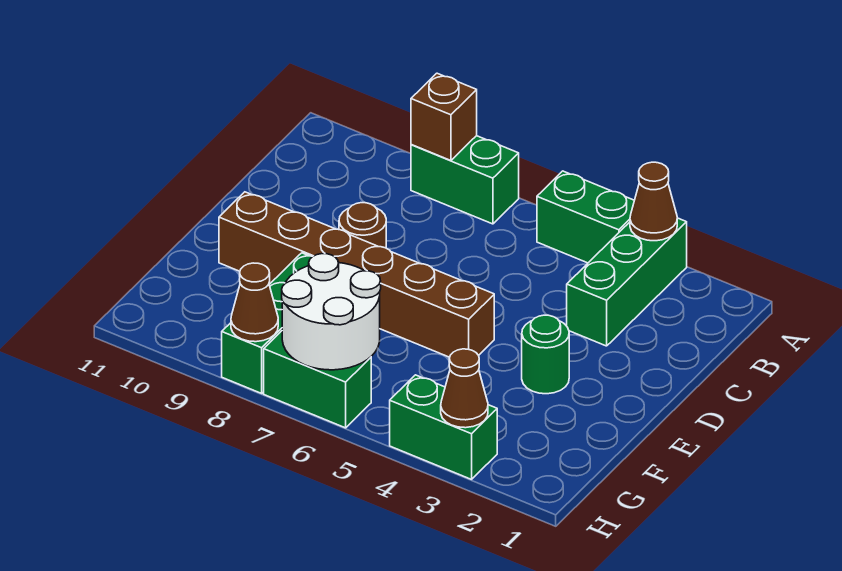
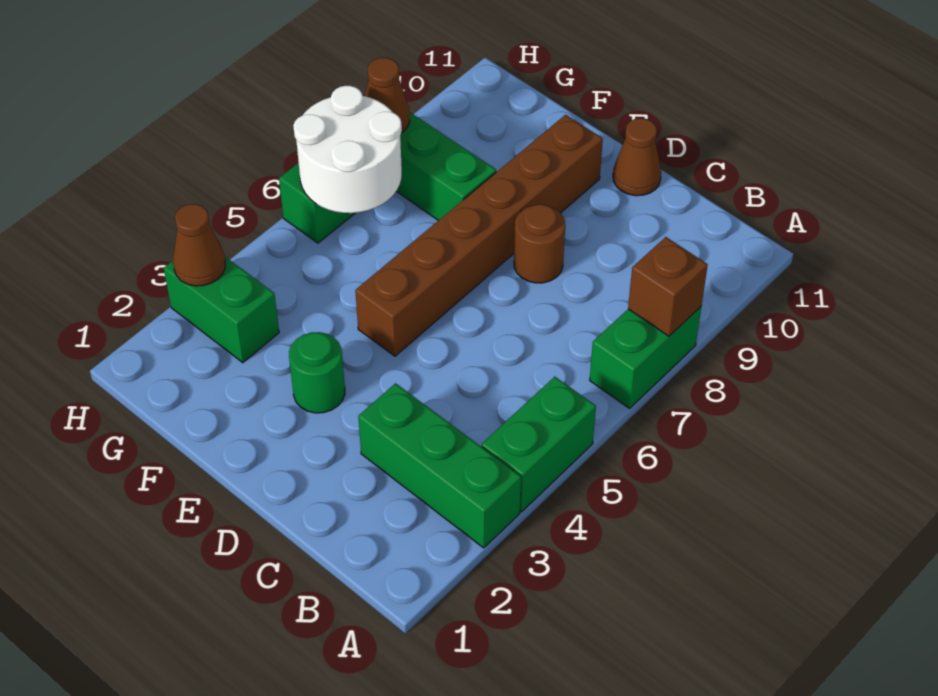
brown cone A3 level 2 -> brown cone D11 level 1
green brick H3:H4 level 1 -> green brick G3:H3 level 1

